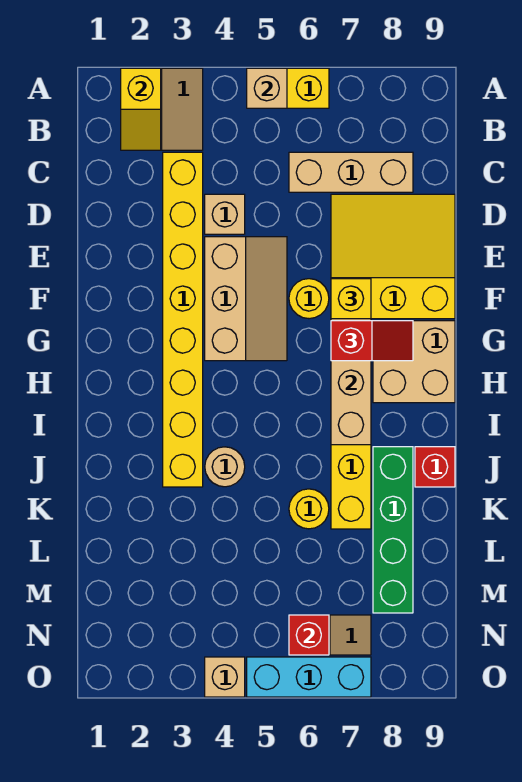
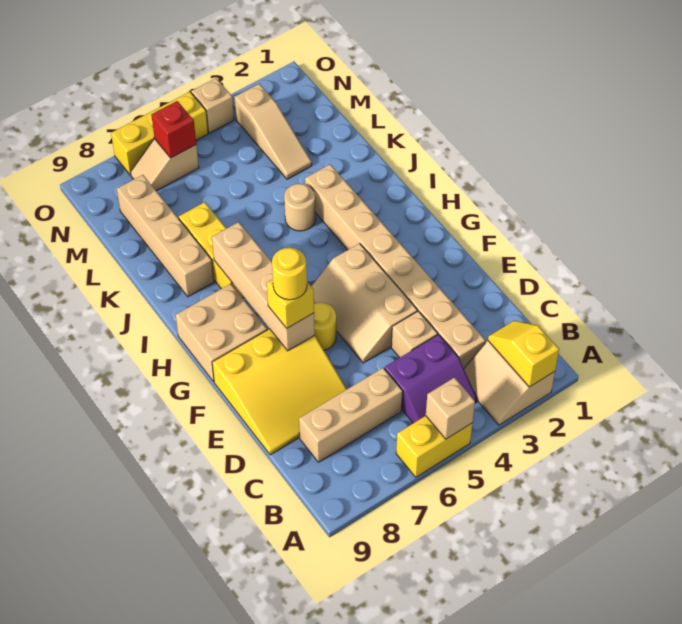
none -> purple slope B4:C5 level 1 top C
yellow brick C3:J3 level 1 -> tan brick C3:J3 level 1
red slope G7:G8 level 3 top 7 -> none
green brick J8:M8 level 1 -> tan brick J8:M8 level 1
red brick J9 level 1 -> none
yellow round brick K6 level 1 -> yellow round brick F7 level 4
none -> tan slope L3:N3 level 1 top N
cyan brick O5:O7 level 1 -> yellow brick O5:O7 level 1

